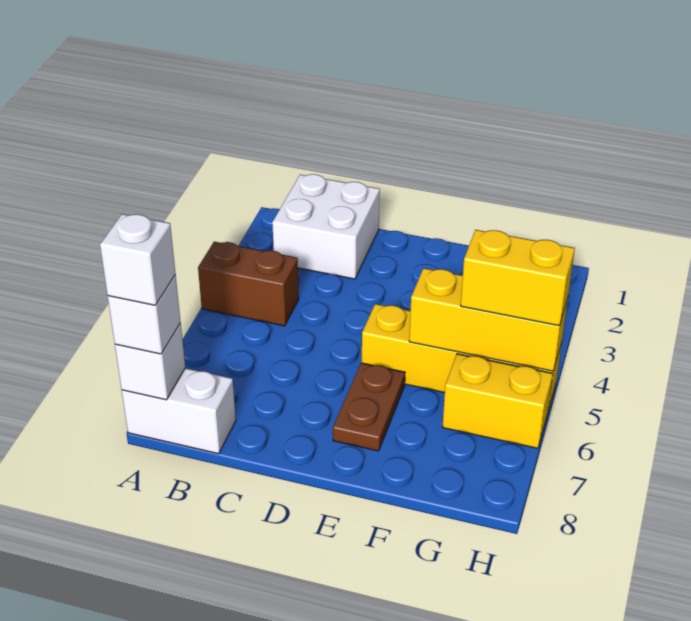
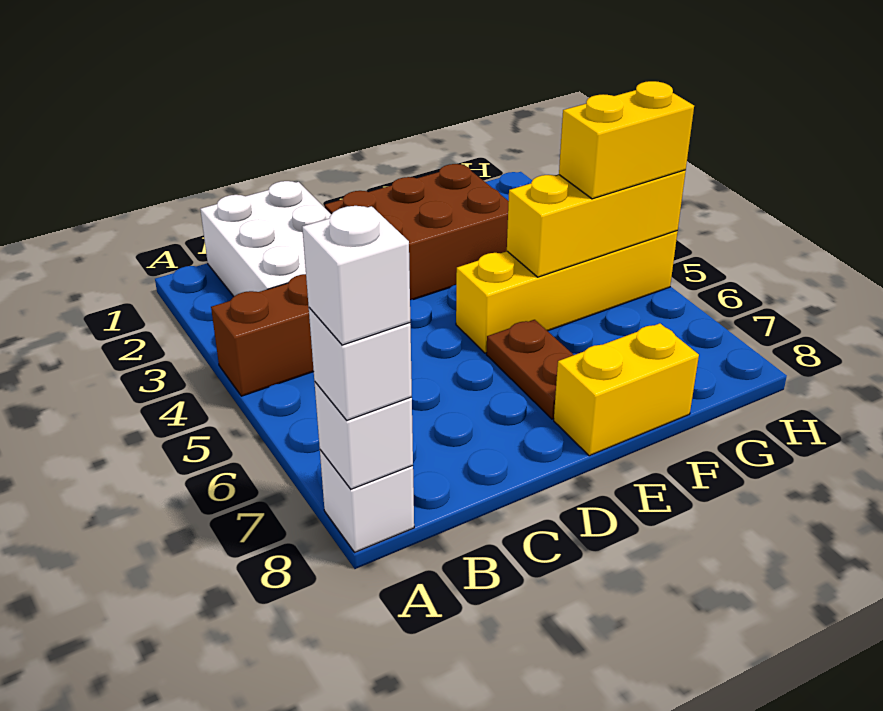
white brick A8:B8 level 1 -> white brick A8 level 1
white brick B1:C2 level 1 -> white brick B1:C3 level 1
none -> brown brick D2:F3 level 1
yellow brick G6:H6 level 1 -> yellow brick E8:F8 level 1

